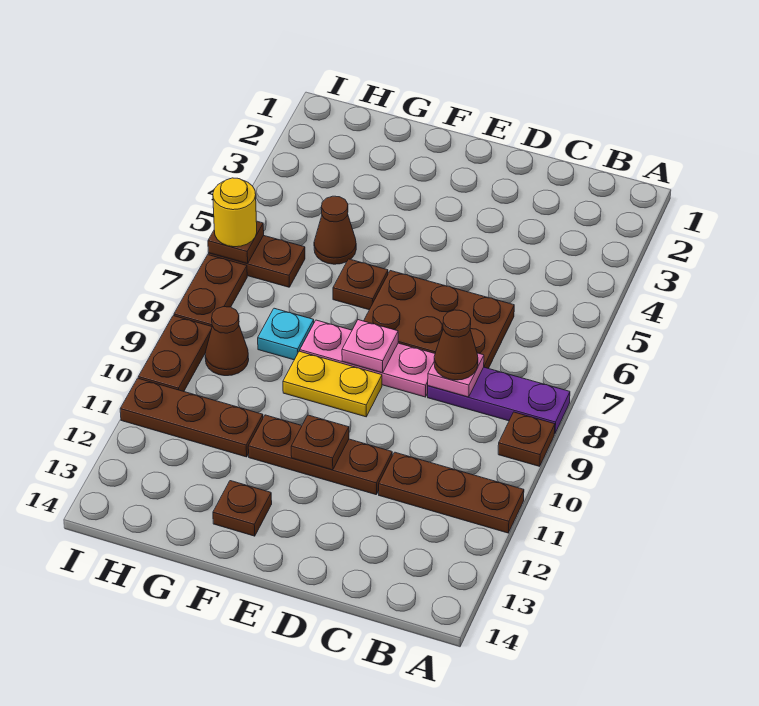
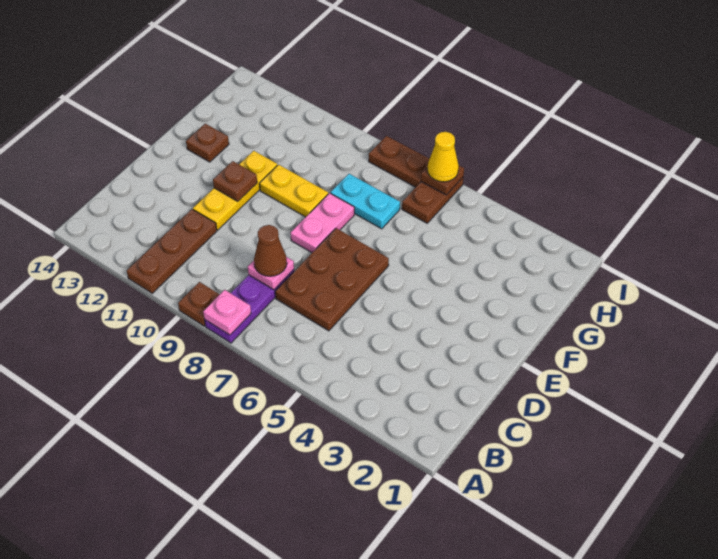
pink plate D8:F8 level 1 -> pink plate E8:F8 level 1
brown plate D11:F11 level 1 -> yellow plate D11:F11 level 1
pink plate E8 level 2 -> pink plate A8 level 2
yellow plate E9:F9 level 1 -> yellow plate F9:F10 level 1
brown plate F6 level 1 -> none
brown cone G5 level 1 -> none
cyan plate G8 level 1 -> cyan plate G7:G8 level 1
brown plate G11:I11 level 1 -> none
brown cone H9 level 1 -> none
yellow round brick I6 level 3 -> yellow cone I6 level 3
brown plate I9:I10 level 1 -> none

